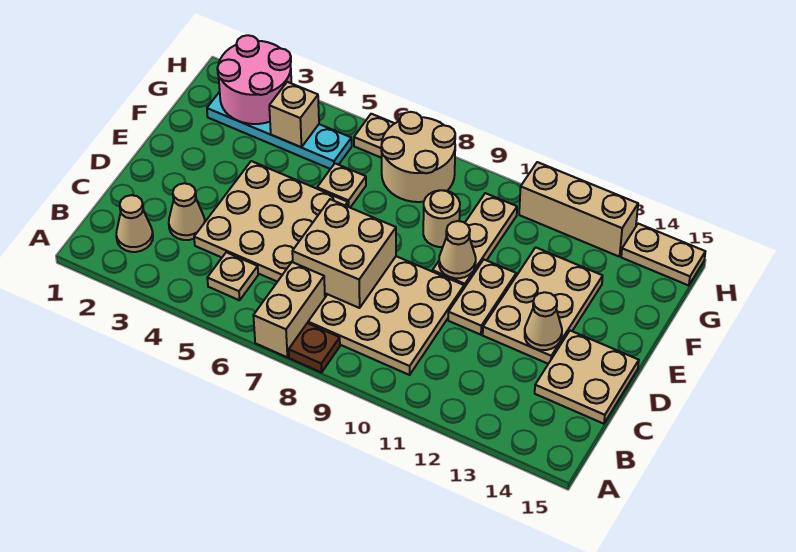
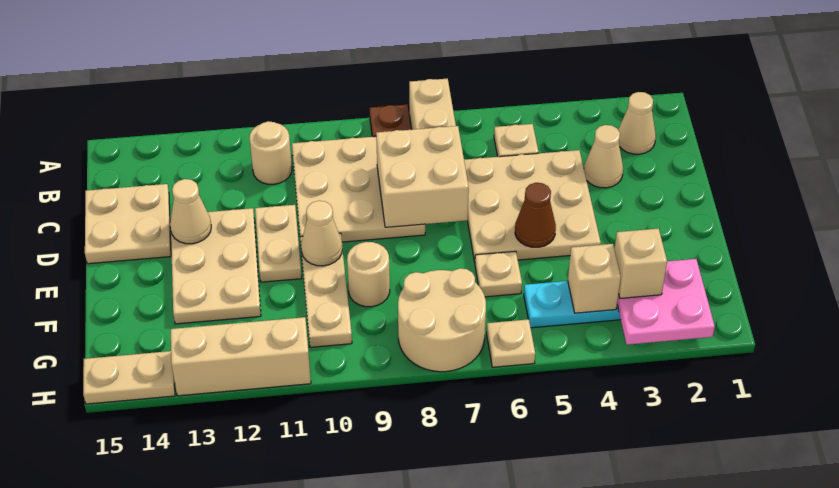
none -> tan round brick B11 level 1
none -> brown cone E5 level 2
pink round brick G2:H3 level 2 -> pink plate G2:H3 level 2
none -> tan brick G3 level 3

